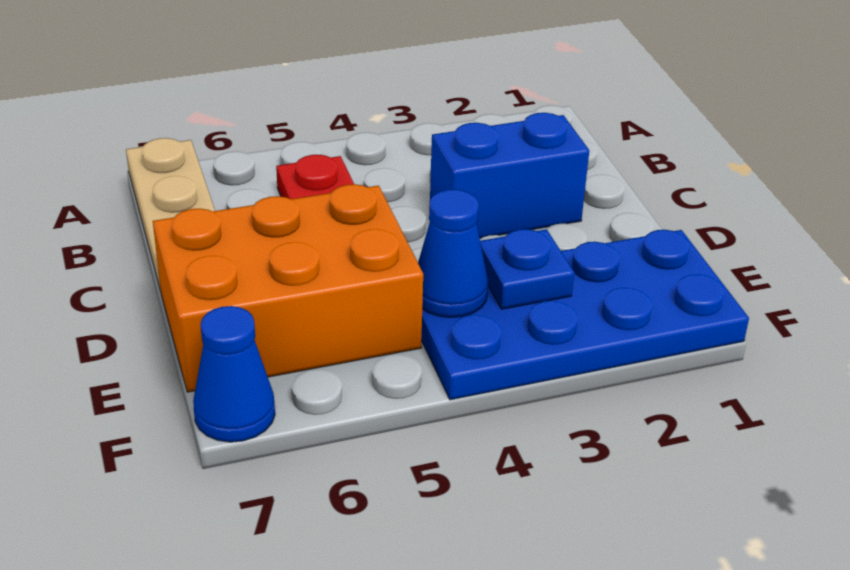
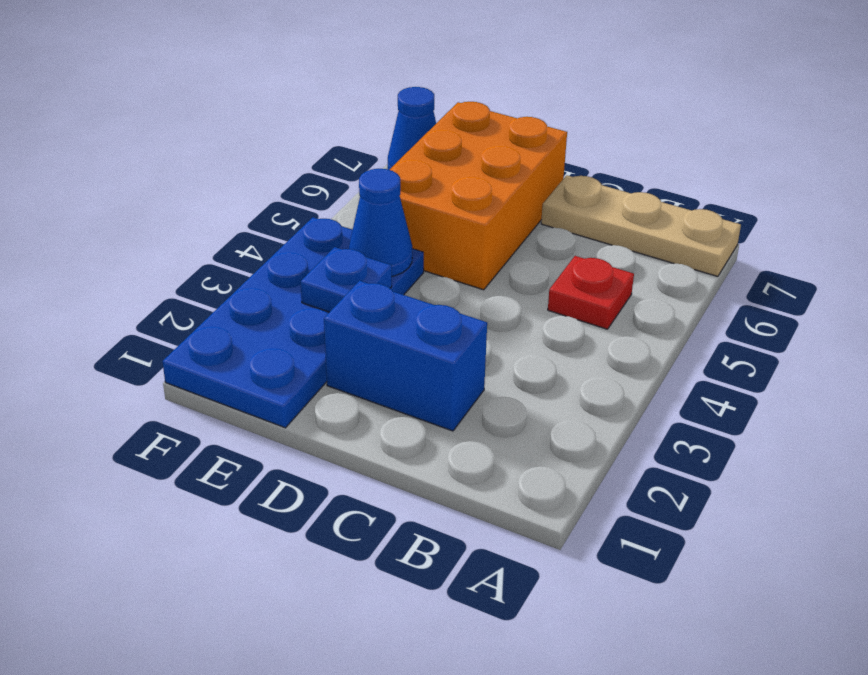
blue brick C2:C3 level 1 -> blue brick C2:D2 level 1

